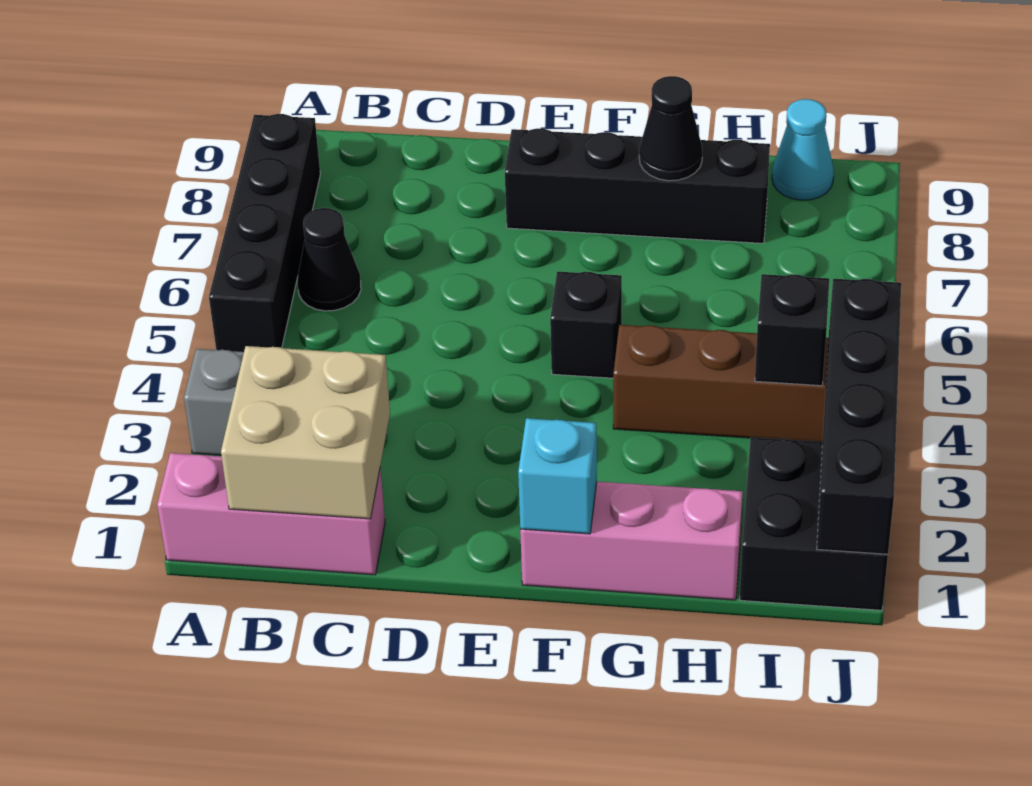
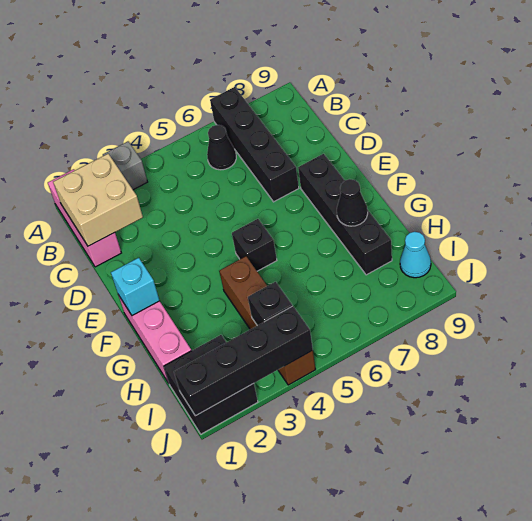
black brick A5:A8 level 1 -> black brick A7:D7 level 1

